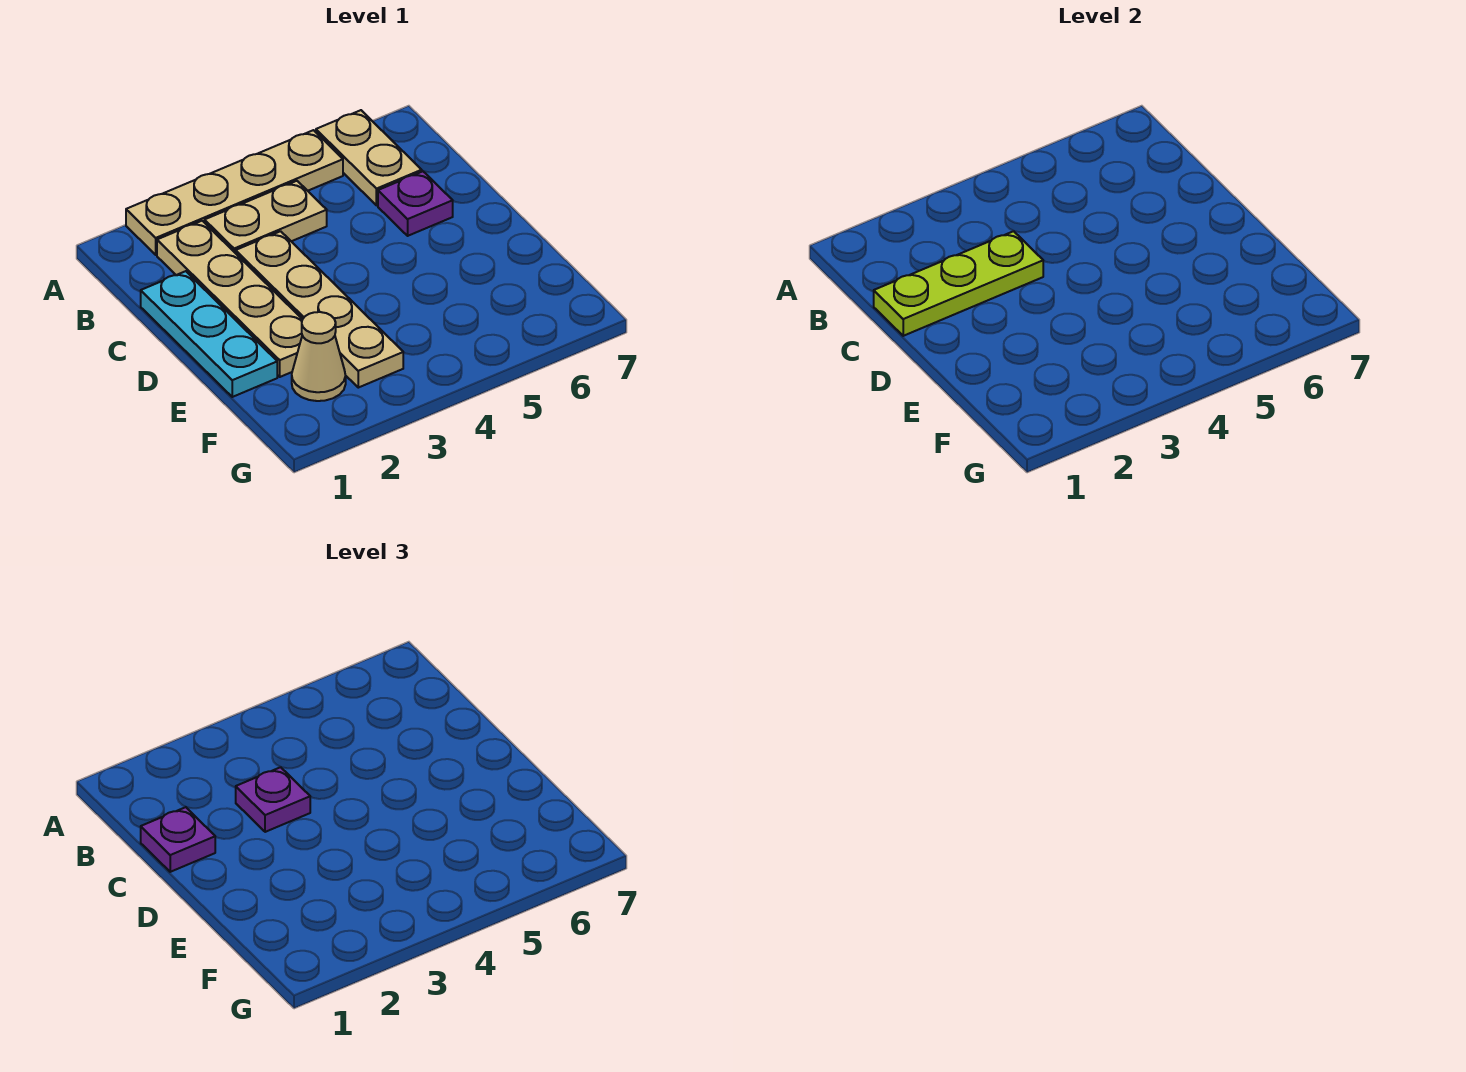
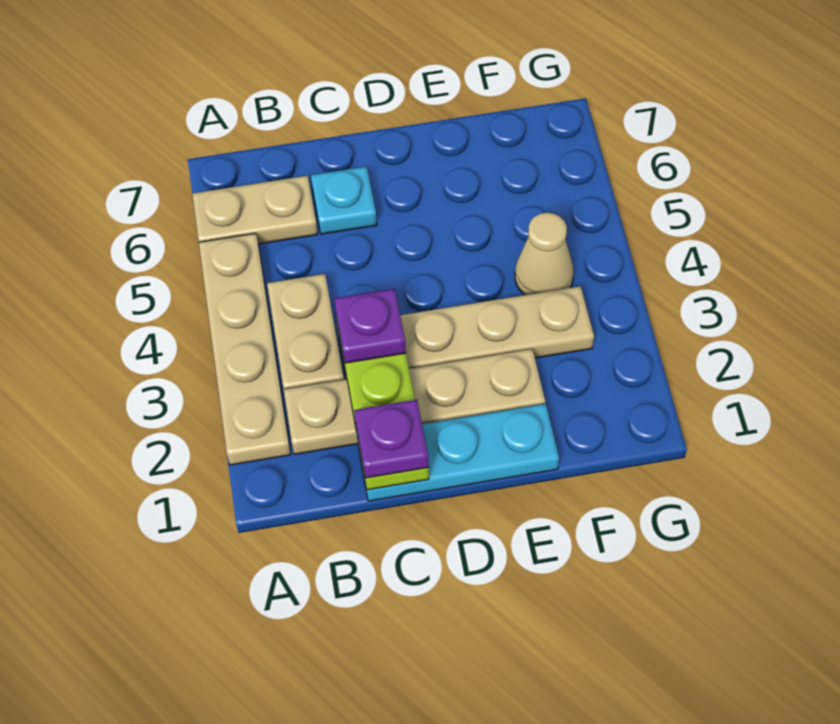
purple plate C6 level 1 -> cyan plate C6 level 1
tan cone F2 level 1 -> tan cone F4 level 1

